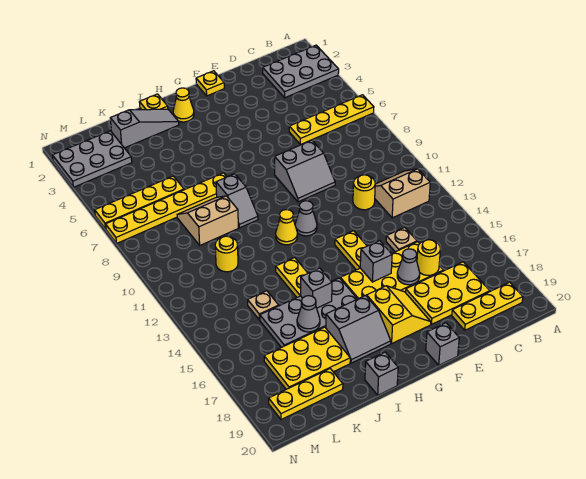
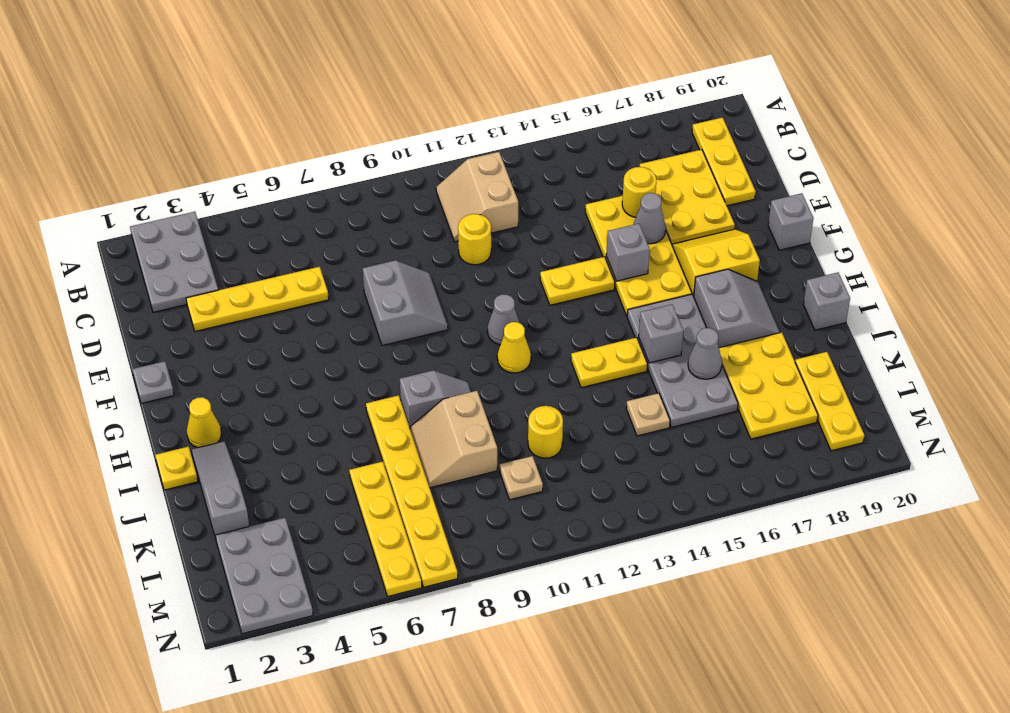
yellow plate A6:D6 level 1 -> yellow plate D3:D6 level 1
tan plate D14 level 1 -> tan plate L10 level 1
yellow plate F1 level 1 -> grey plate F1 level 1

